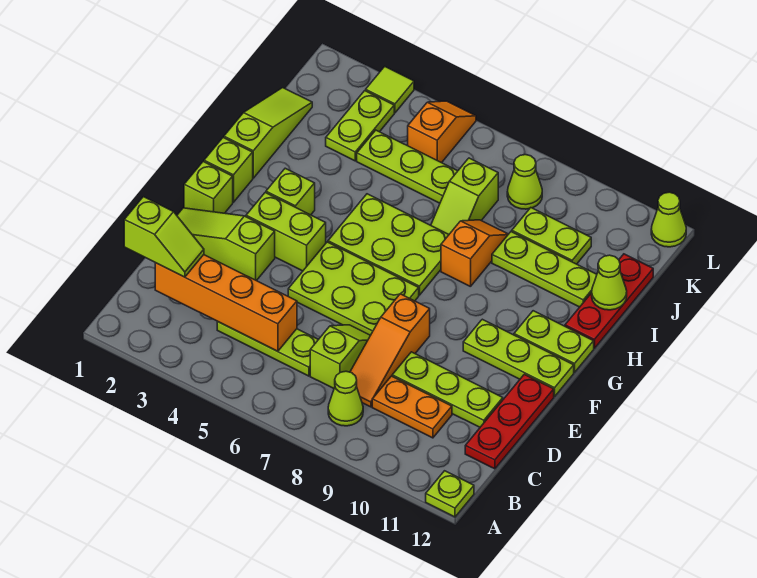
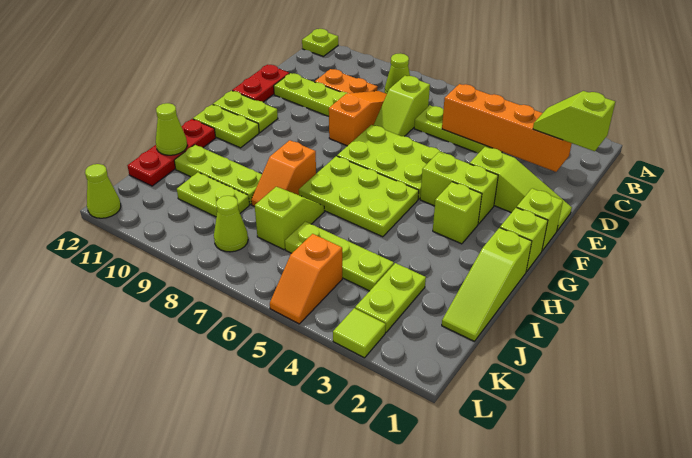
red plate C12:E12 level 1 -> red plate D12:E12 level 1
lime plate F10:F12 level 1 -> lime plate F11:F12 level 1

